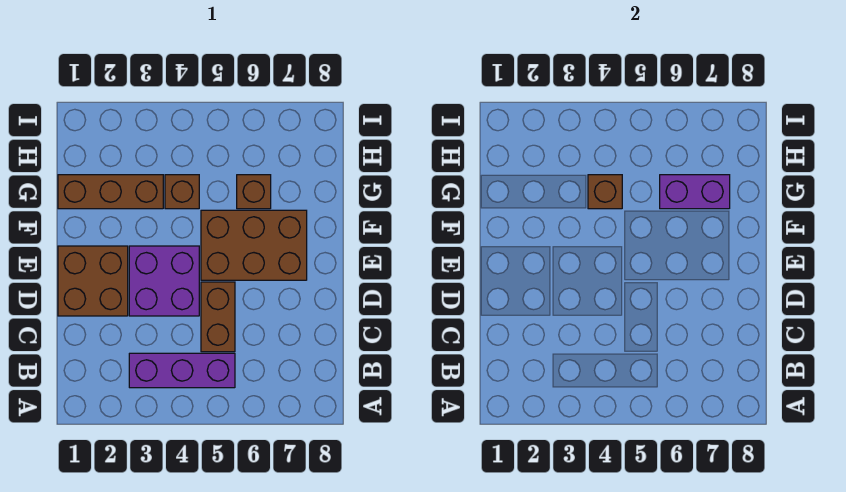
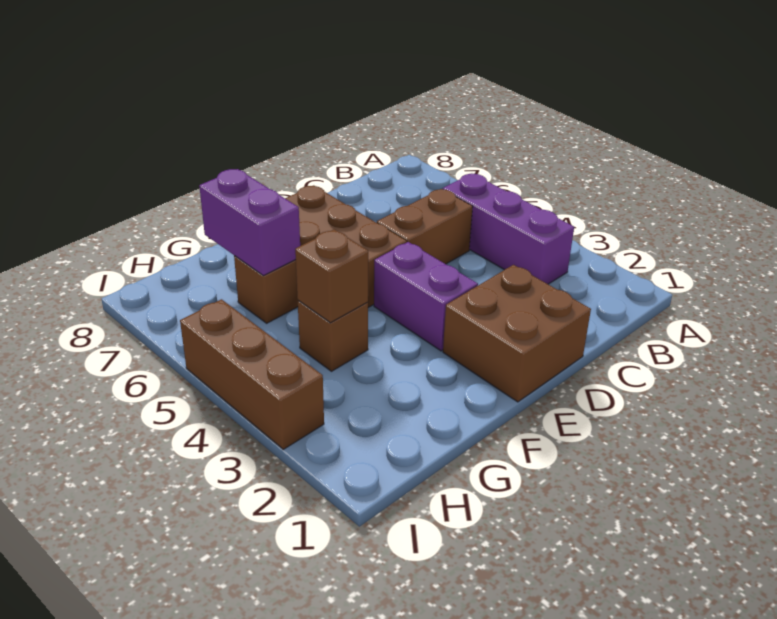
purple brick D3:E4 level 1 -> purple brick E3:E4 level 1
brown brick G1:G3 level 1 -> brown brick I3:I5 level 1

